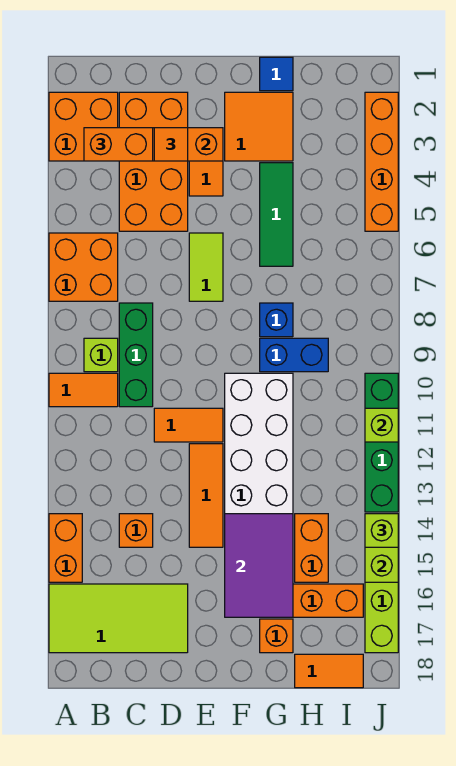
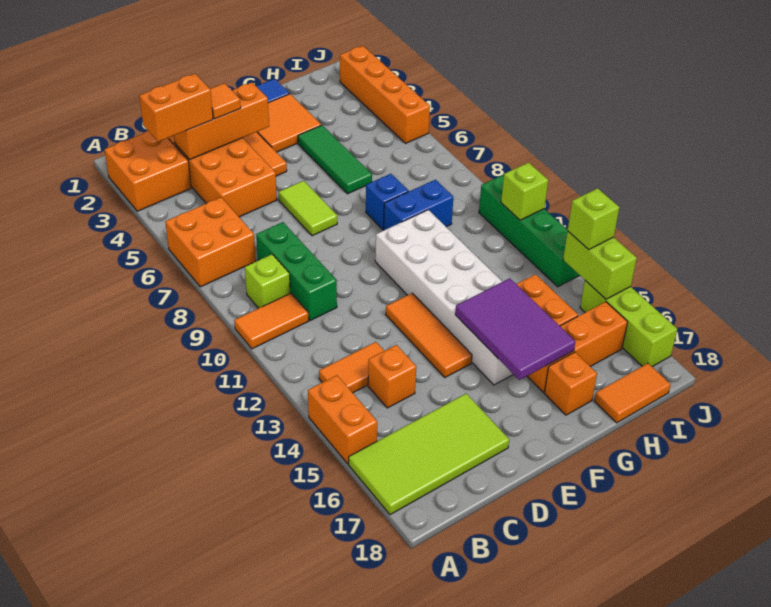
orange tile D11:E11 level 1 -> orange tile B13:C13 level 1

